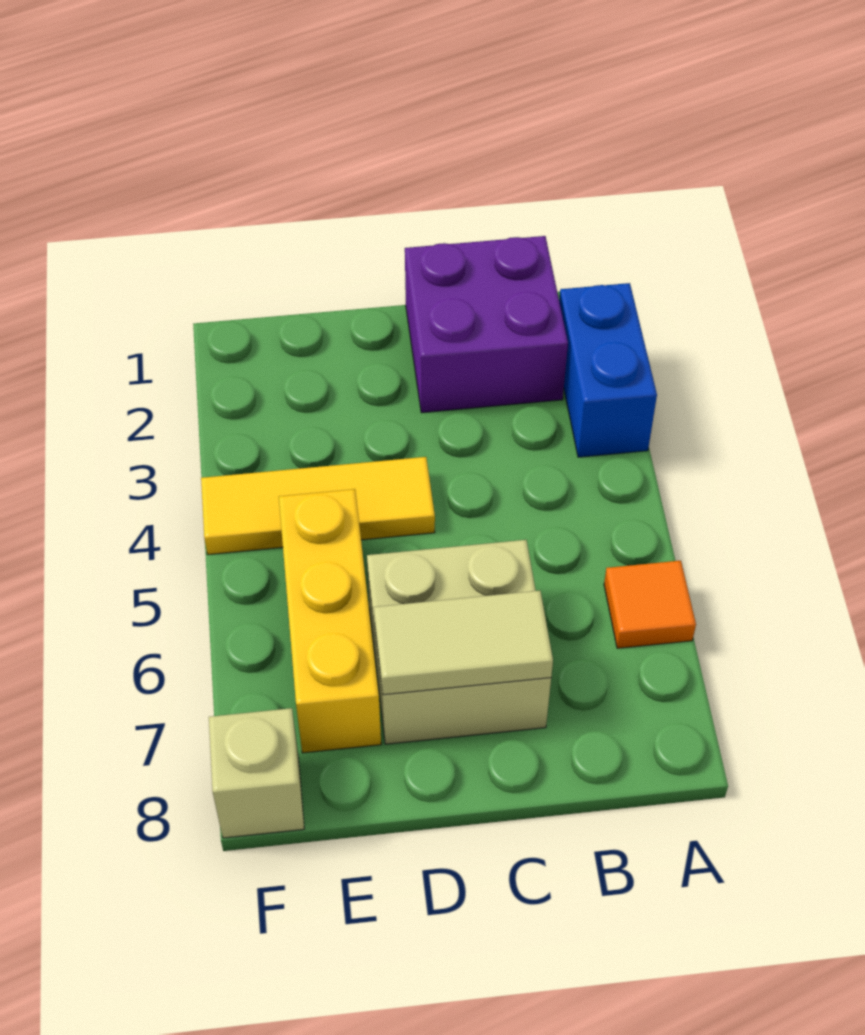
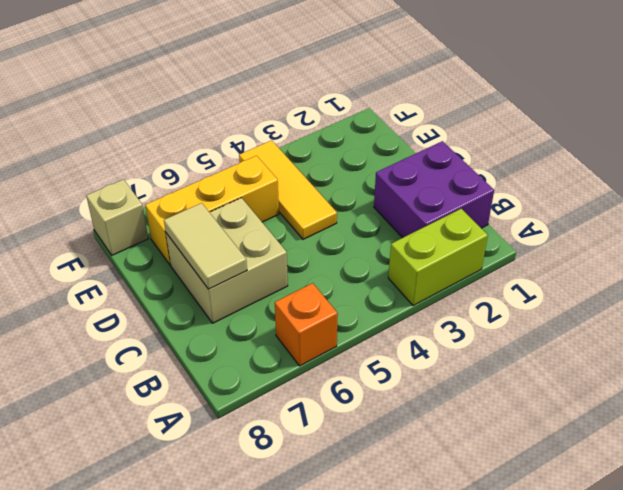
blue brick A2:A3 level 1 -> lime brick A2:A3 level 1
orange tile A6 level 1 -> orange brick A6 level 1

